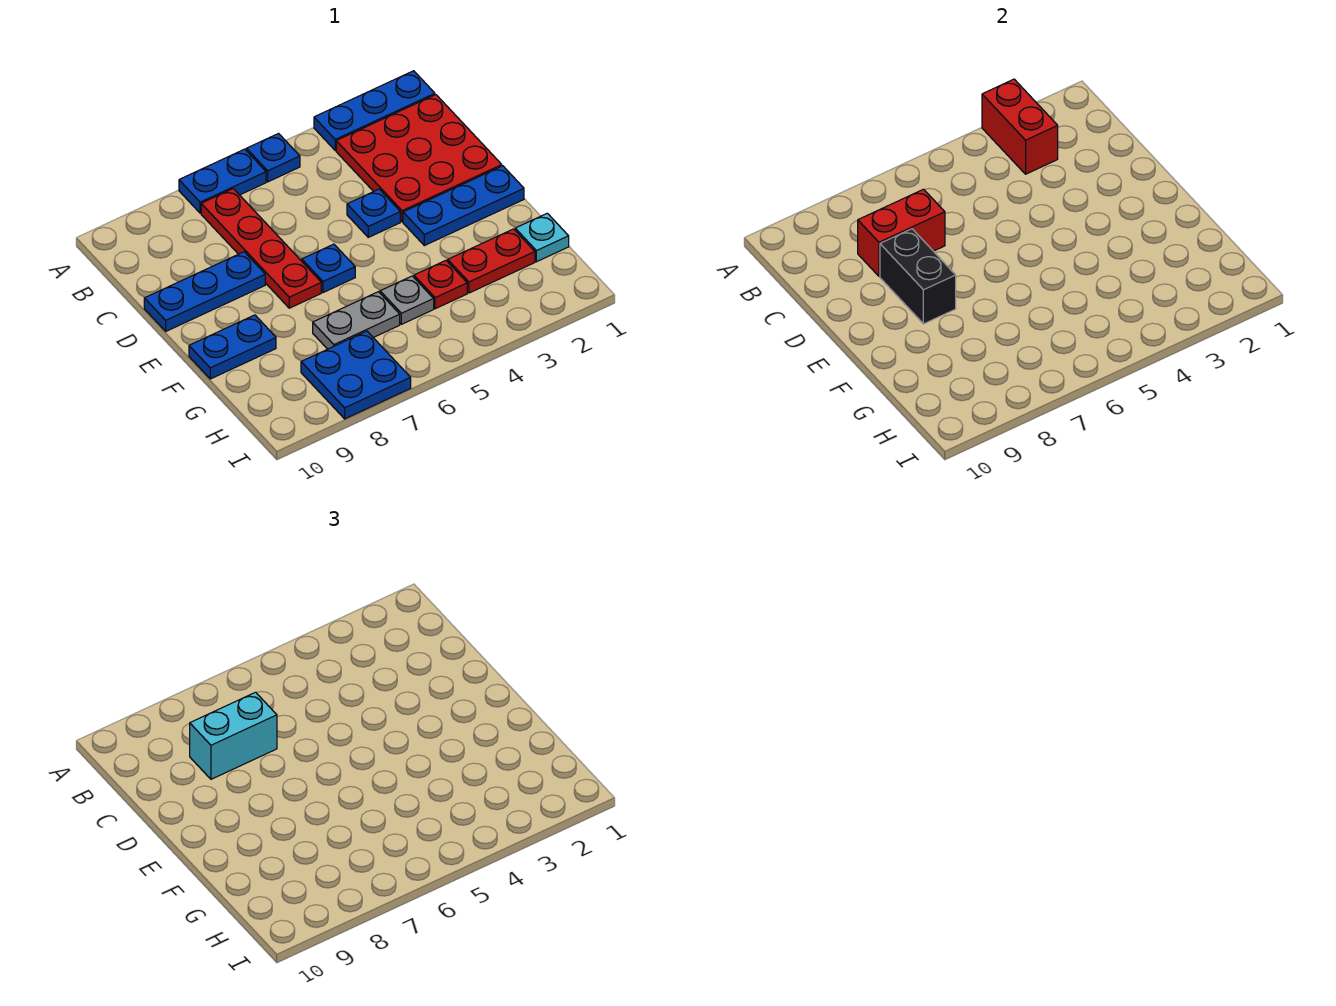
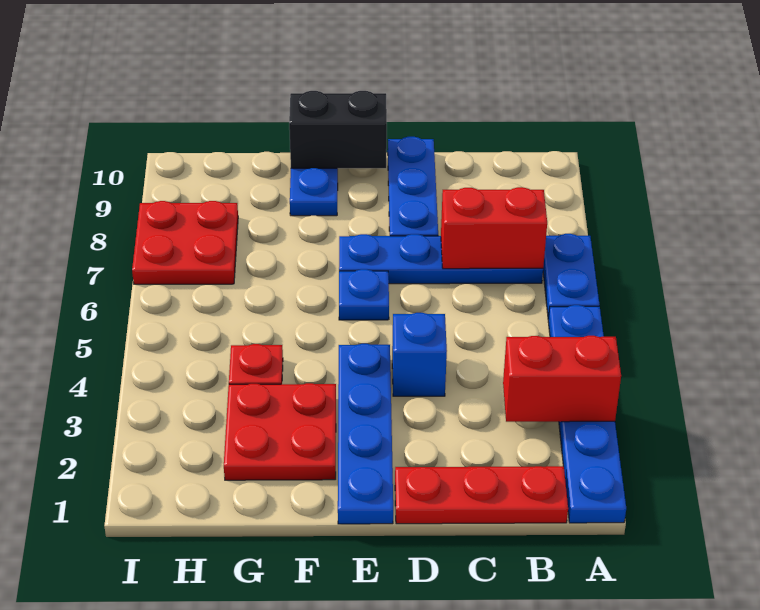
red plate B1:D3 level 1 -> red plate B1:D1 level 1
red plate B7:E7 level 1 -> blue plate B7:E7 level 1
red brick C7:C8 level 2 -> red brick B7:C7 level 2
cyan brick C7:C8 level 3 -> none
blue plate D4 level 1 -> blue brick D4 level 1
black brick D8:E8 level 2 -> black brick E10:F10 level 2
blue plate E1:E3 level 1 -> blue plate E1:E4 level 1
cyan plate G1 level 1 -> none
red plate G2:G3 level 1 -> red plate F2:G3 level 1
grey plate G5 level 1 -> none
grey plate G6:G7 level 1 -> none
blue plate H7:I8 level 1 -> red plate H7:I8 level 1

